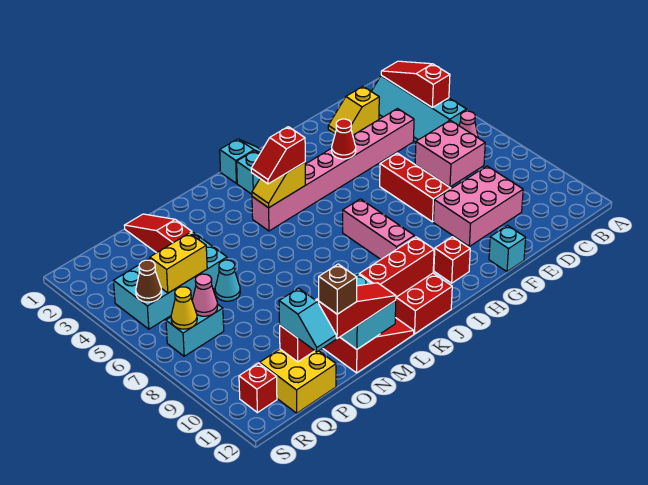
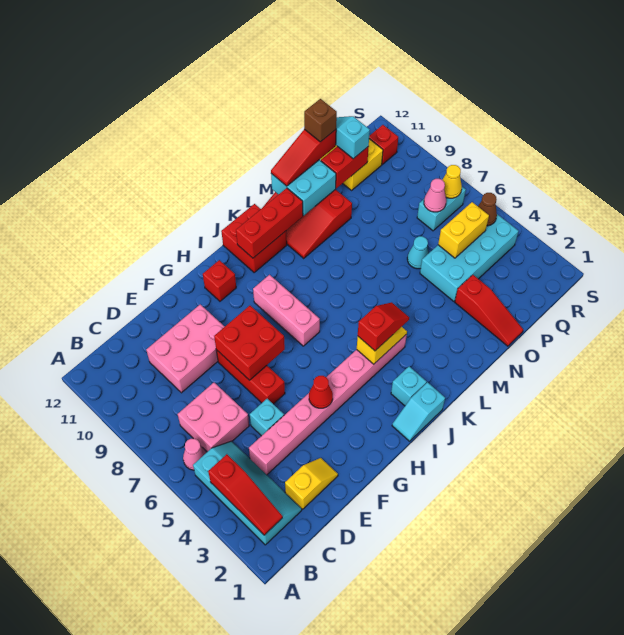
none -> red brick F7:G8 level 2
cyan brick F12 level 1 -> cyan brick E5 level 1

